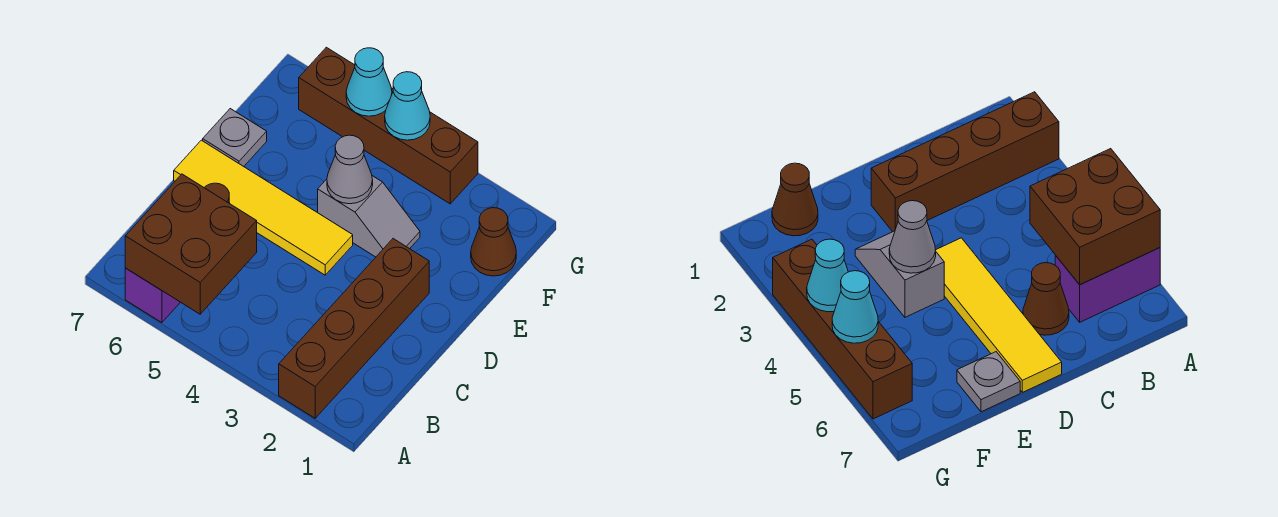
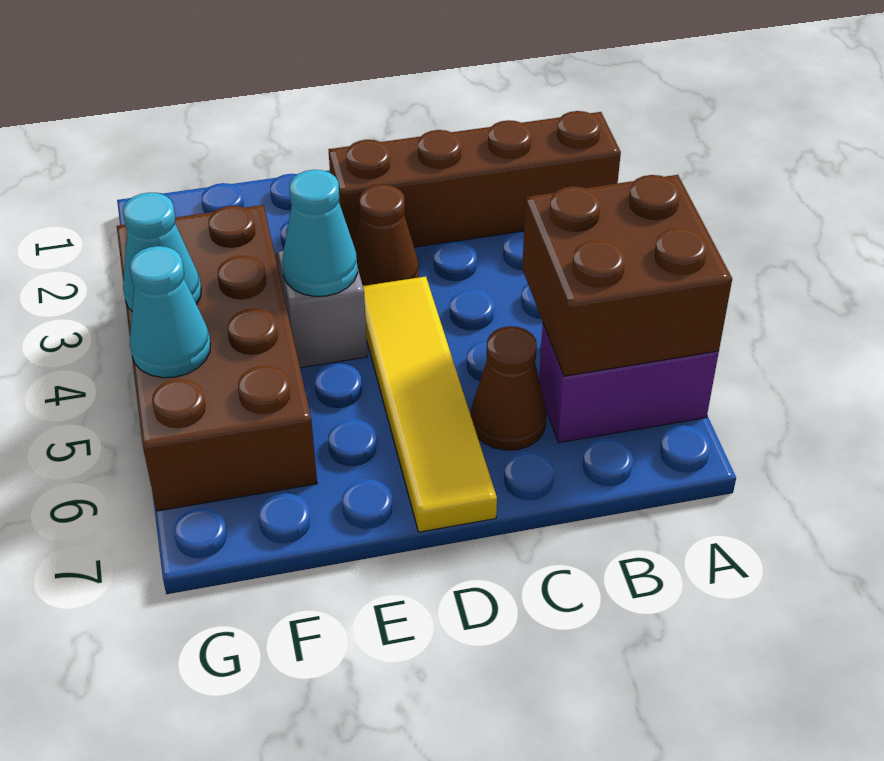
grey cone E4 level 2 -> cyan cone E4 level 2
grey plate E7 level 1 -> none
brown cone F1 level 1 -> brown cone D3 level 1
brown brick G3:G6 level 1 -> brown brick F3:G6 level 1

